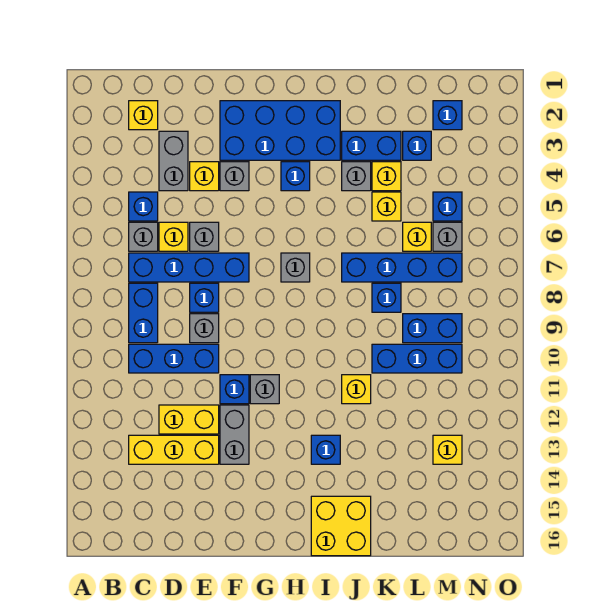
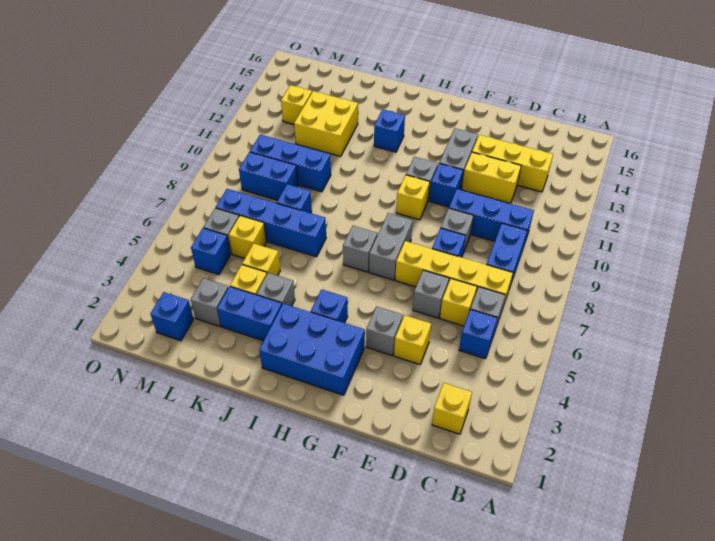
blue brick C7:F7 level 1 -> yellow brick C7:F7 level 1
grey brick D3:D4 level 1 -> grey brick G7:G8 level 1
blue brick F2:I3 level 1 -> blue brick G2:I3 level 1
yellow brick I15:J16 level 1 -> yellow brick K12:L13 level 1
yellow brick J11 level 1 -> yellow brick G10 level 1
blue brick L3 level 1 -> grey brick L3 level 1

